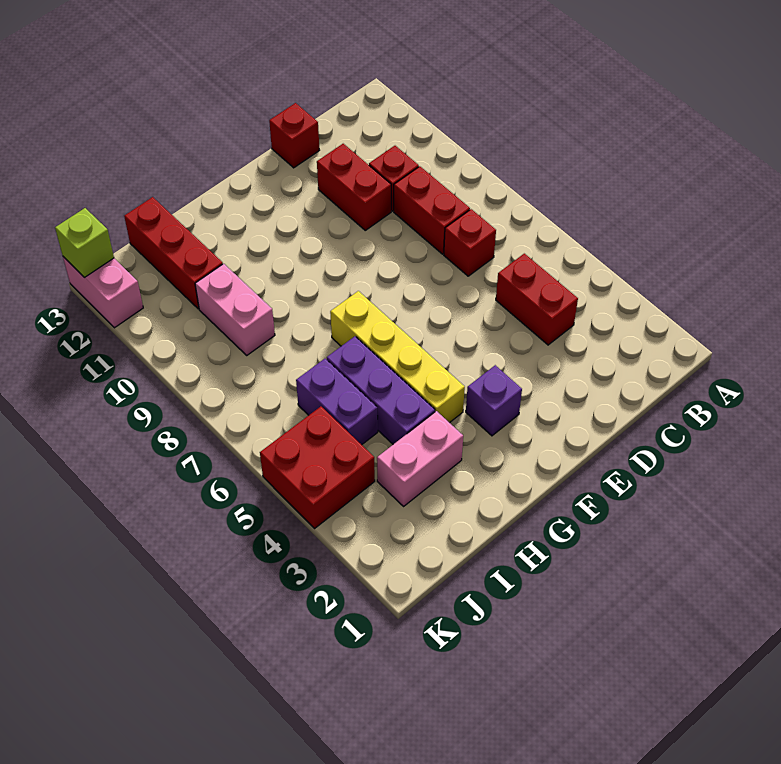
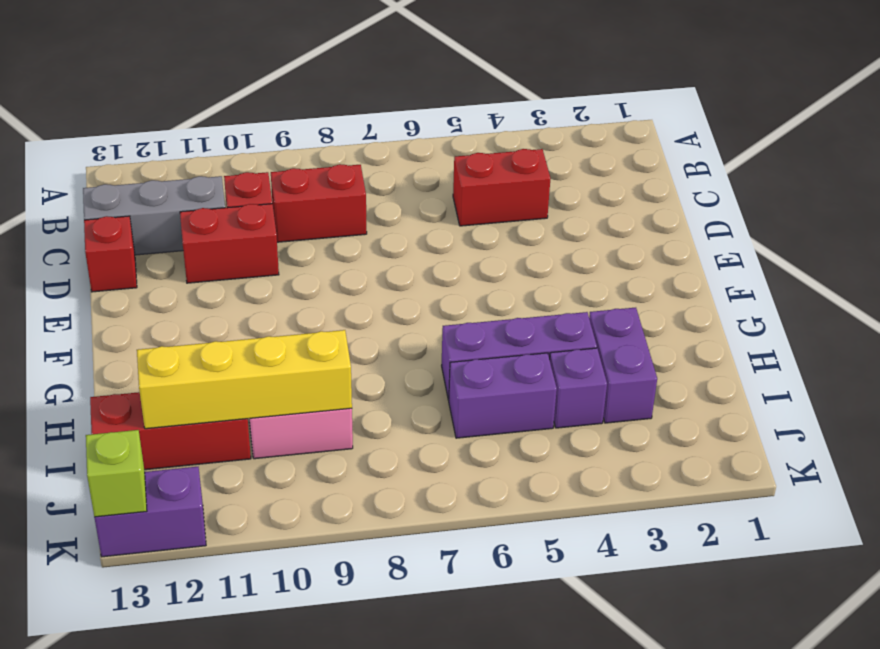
red brick C7 level 1 -> none
none -> grey brick C11:C13 level 1
purple brick F3 level 1 -> purple brick I4 level 1
yellow brick G4:G7 level 1 -> yellow brick I9:I12 level 2
pink brick H3:I3 level 1 -> purple brick H3:I3 level 1
red brick J4:K5 level 1 -> none
pink brick K12:K13 level 1 -> purple brick K12:K13 level 1

